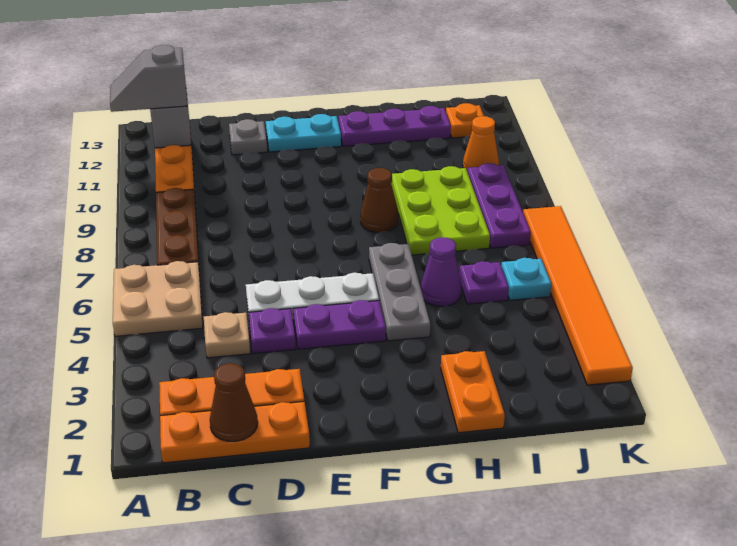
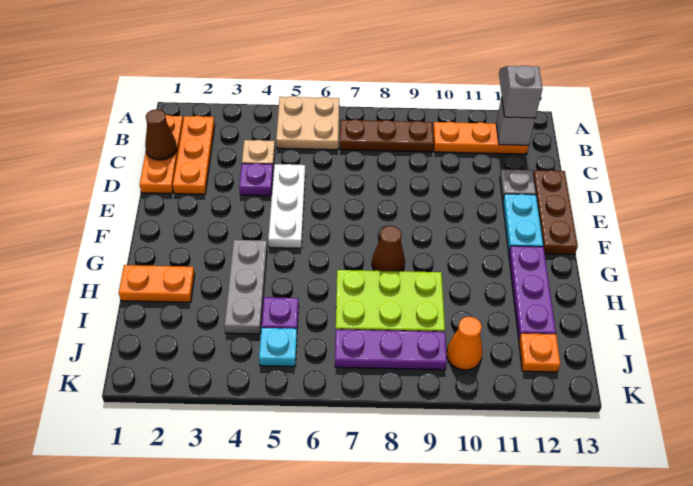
none -> brown plate D13:F13 level 1
purple plate E4:F4 level 1 -> none
grey plate G4:G6 level 1 -> grey plate G4:I4 level 1
purple cone H5 level 1 -> none
orange tile K2:K7 level 1 -> none

